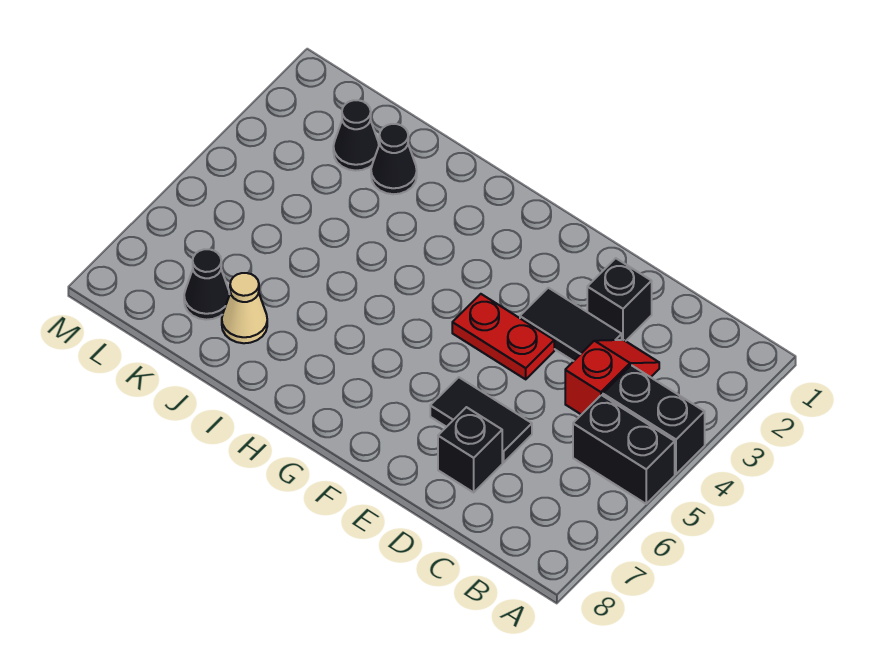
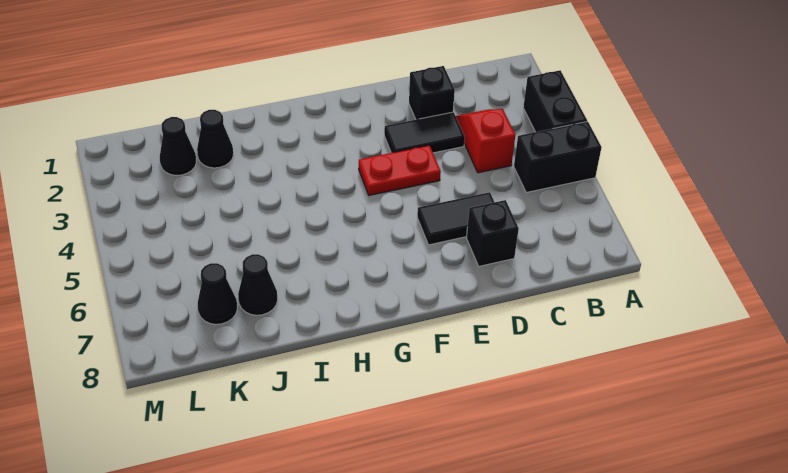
black brick A4:B4 level 1 -> black brick A3:A4 level 1
tan cone J7 level 1 -> black cone J7 level 1

